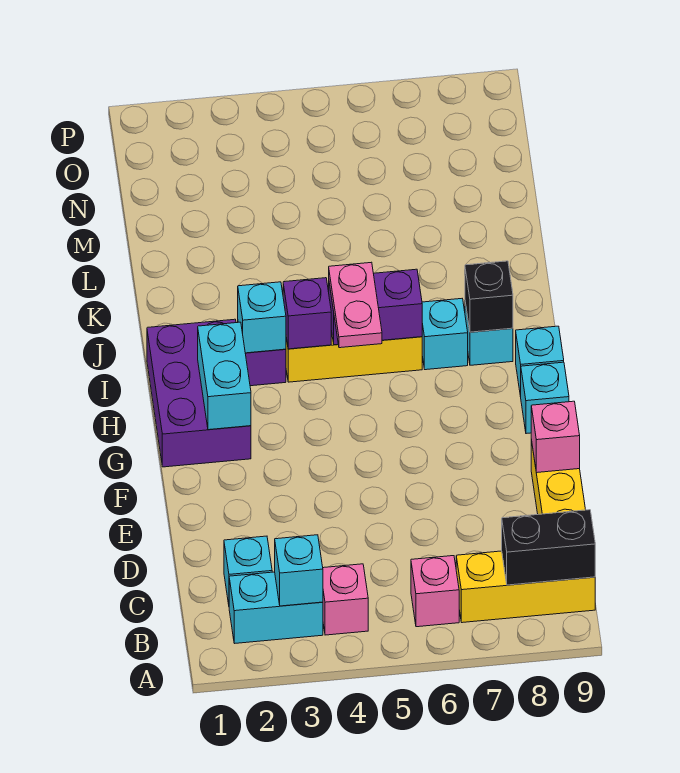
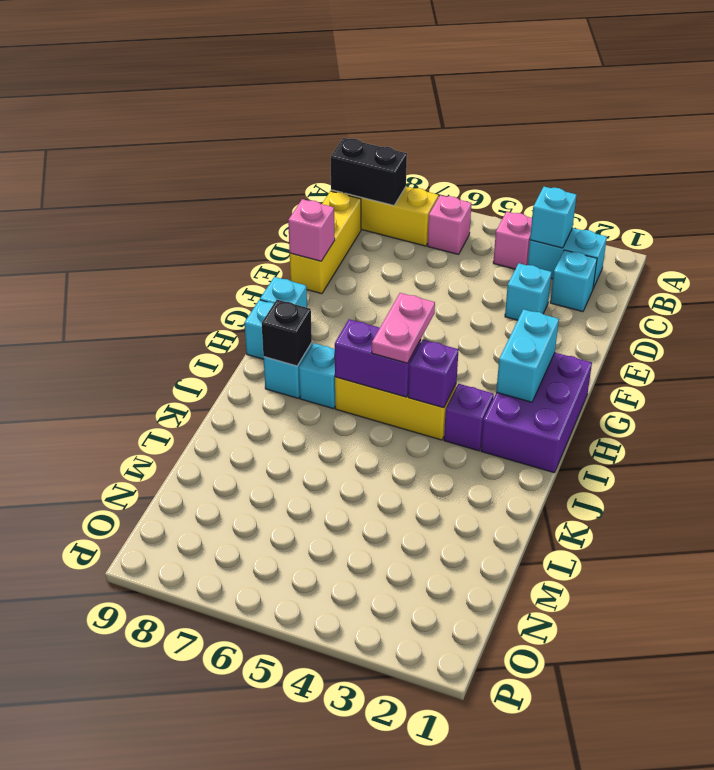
cyan brick I3 level 2 -> cyan brick D3 level 1

